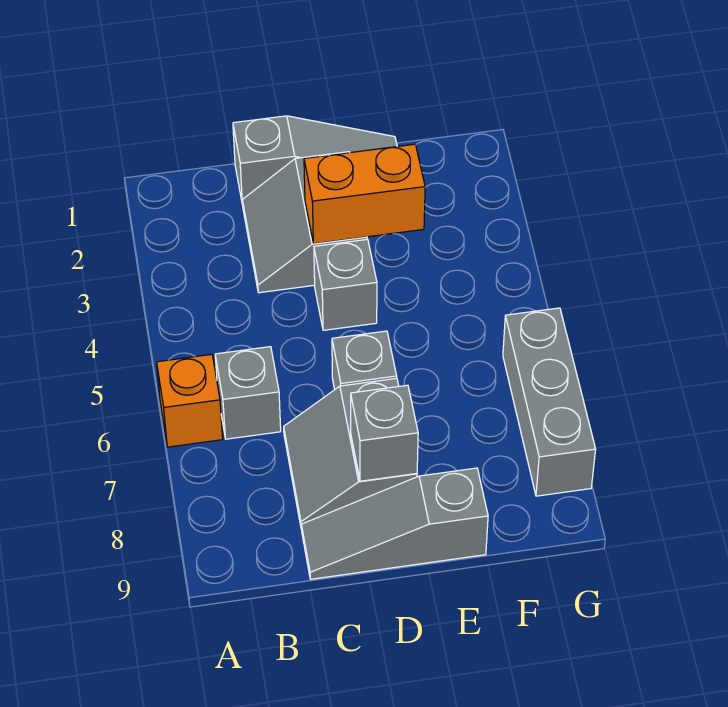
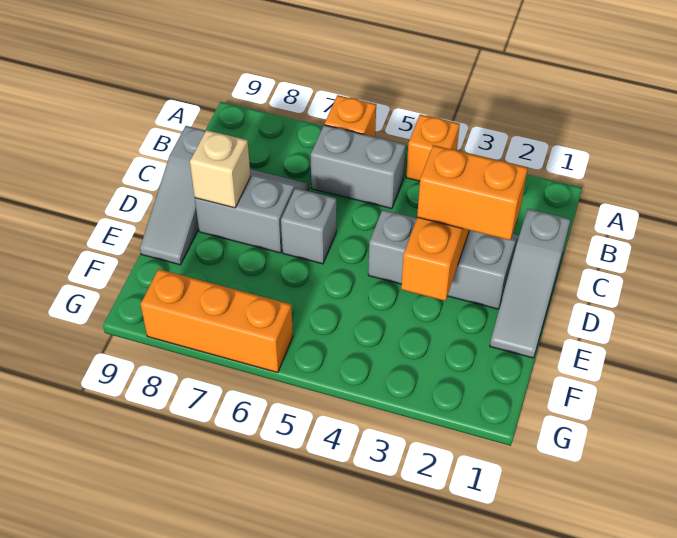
none -> orange brick A4 level 1
grey brick B6 level 1 -> grey brick B5:B6 level 1
grey slope C9:E9 level 1 top E -> grey slope C9:E9 level 1 top C
none -> orange brick D2:D3 level 3
grey brick D8 level 2 -> tan brick D8 level 2
grey brick G6:G8 level 1 -> orange brick G6:G8 level 1

